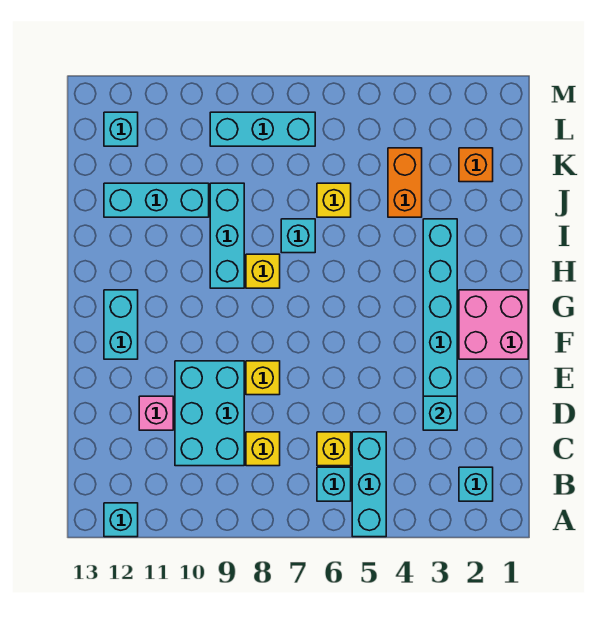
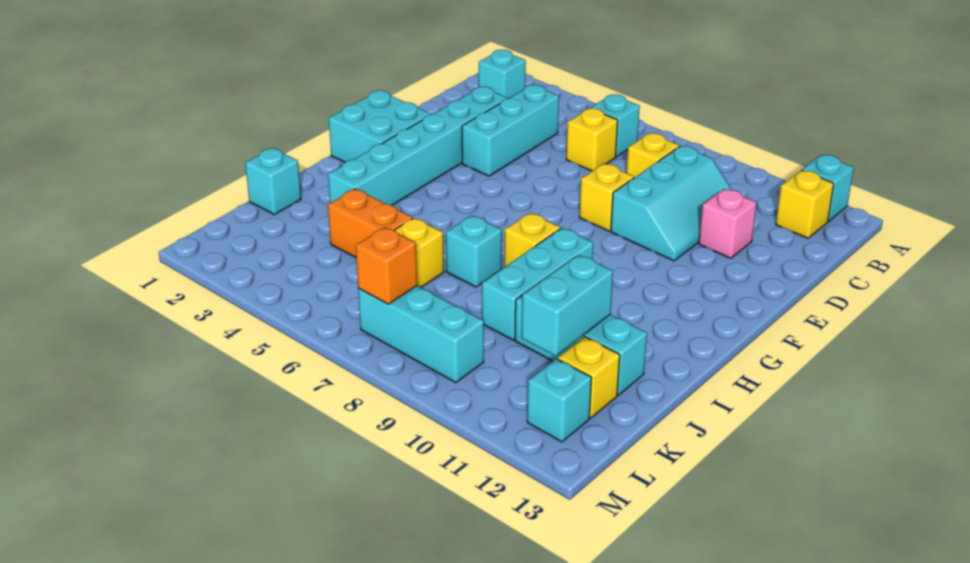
cyan brick A5:C5 level 1 -> cyan brick C4:E4 level 1
none -> yellow brick B12 level 1
cyan brick C9:E10 level 1 -> cyan slope C9:E10 level 1 top 9
cyan brick D3 level 2 -> cyan brick J1 level 1
pink brick F1:G2 level 1 -> cyan brick F1:G2 level 1
cyan brick F12:G12 level 1 -> cyan brick J11:K11 level 2
orange brick J4:K4 level 1 -> orange brick J4:J5 level 1
orange brick K2 level 1 -> orange brick L7 level 2
none -> yellow brick K12 level 1

